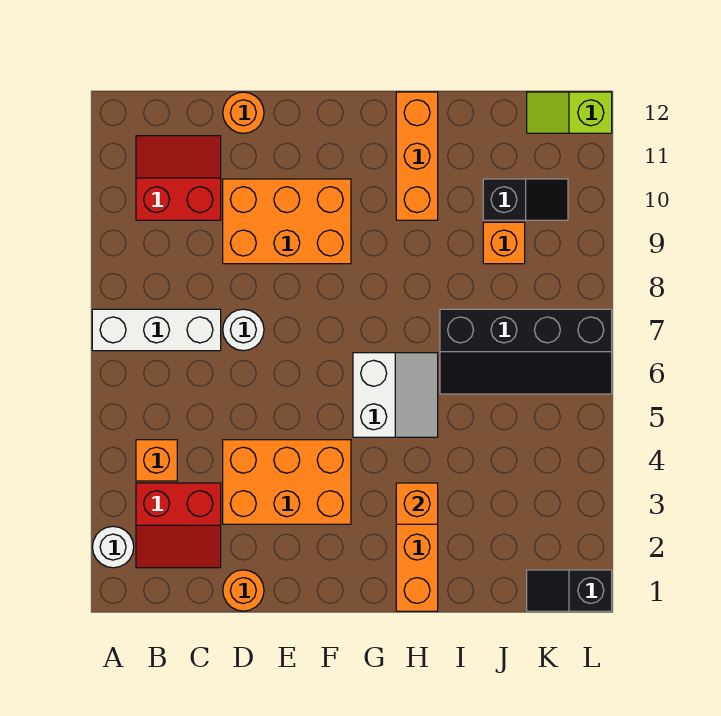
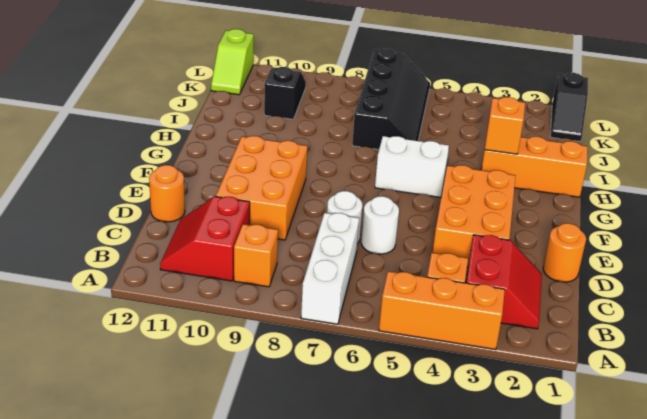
white round brick A2 level 1 -> white round brick D6 level 1
orange brick H10:H12 level 1 -> orange brick A3:A5 level 1
orange brick J9 level 1 -> orange brick B9 level 1

